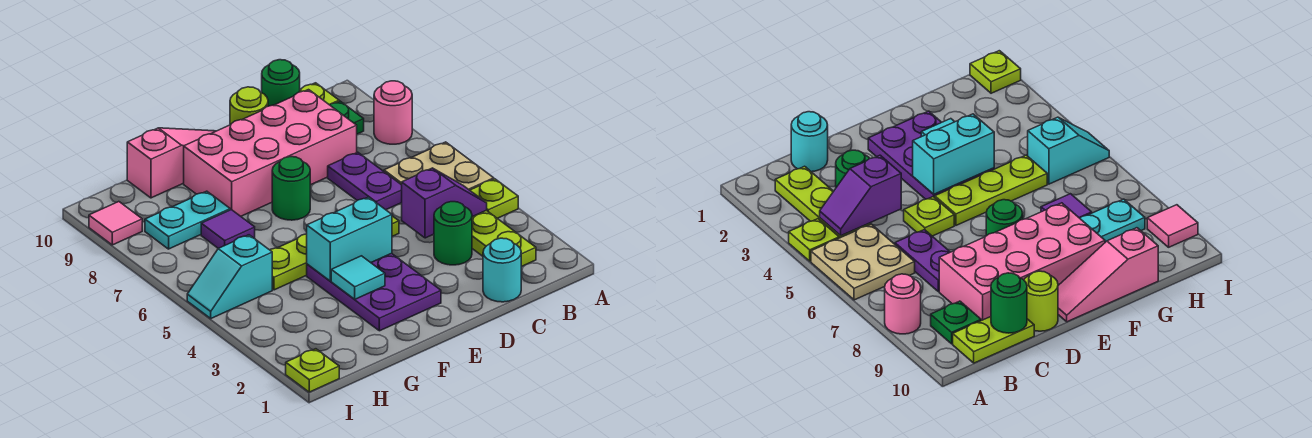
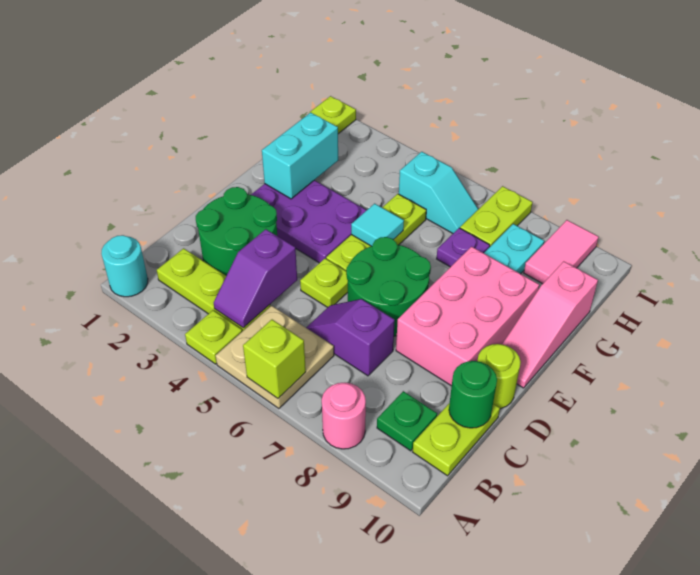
none -> lime brick A6 level 2
cyan round brick C1 level 1 -> cyan round brick A1 level 1
green round brick C3 level 1 -> green round brick C2:D3 level 1
purple plate C6:C7 level 1 -> purple slope C6:C7 level 1 top 7
pink brick C8:F9 level 1 -> pink brick D8:F9 level 1
cyan brick E4:F4 level 2 -> cyan brick F2:G2 level 2
green round brick E7 level 1 -> green round brick D6:E7 level 1
cyan tile F3 level 2 -> cyan tile F5 level 2
purple tile G7 level 1 -> purple plate G7 level 1
cyan slope H5:I5 level 1 top H -> cyan slope H5:H6 level 1 top 5
none -> lime plate H7:I7 level 1
pink tile I9 level 1 -> pink tile H9:I9 level 1

